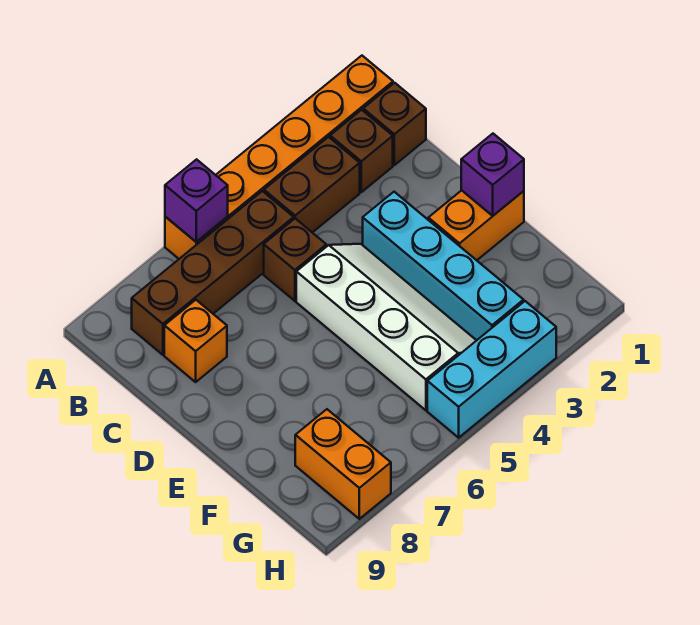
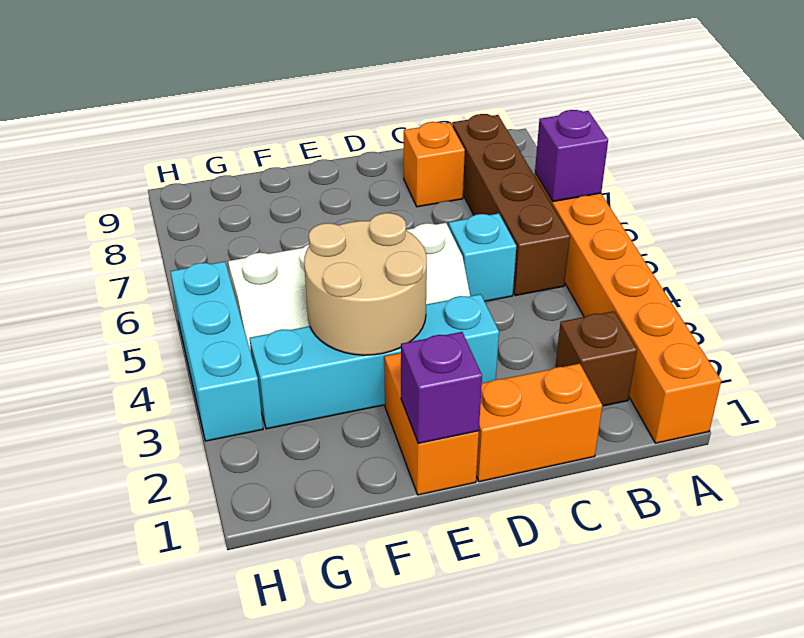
brown brick B1 level 1 -> none
brown brick B3:B4 level 1 -> none
brown brick C5 level 1 -> cyan brick C5 level 1
none -> tan round brick E3:F4 level 2
orange brick G8:H8 level 1 -> orange brick C1:D1 level 1

